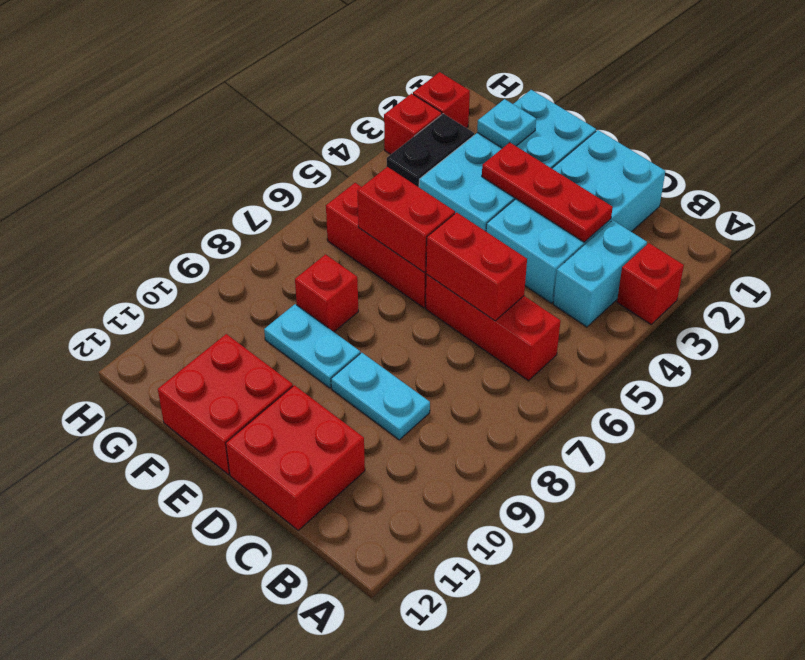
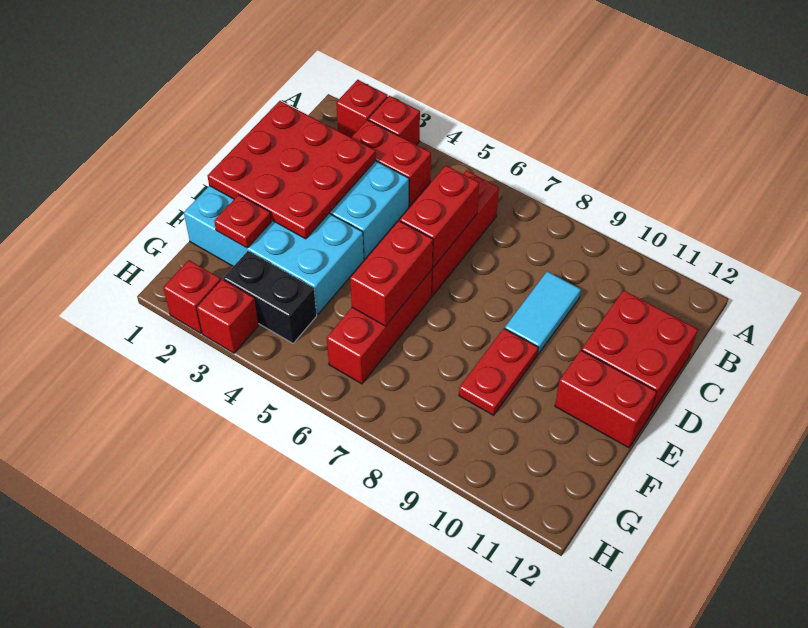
cyan brick B3:B4 level 1 -> red brick B3:B4 level 1
red plate C3:E3 level 2 -> red plate C1:E3 level 2
cyan plate C9:D9 level 1 -> cyan tile C9:D9 level 1
cyan plate E9:F9 level 1 -> red plate E9:F9 level 1
red brick E11:F12 level 1 -> red brick E11:E12 level 1
cyan plate F2 level 2 -> red plate F2 level 2
red brick F8 level 1 -> red brick A2 level 1

